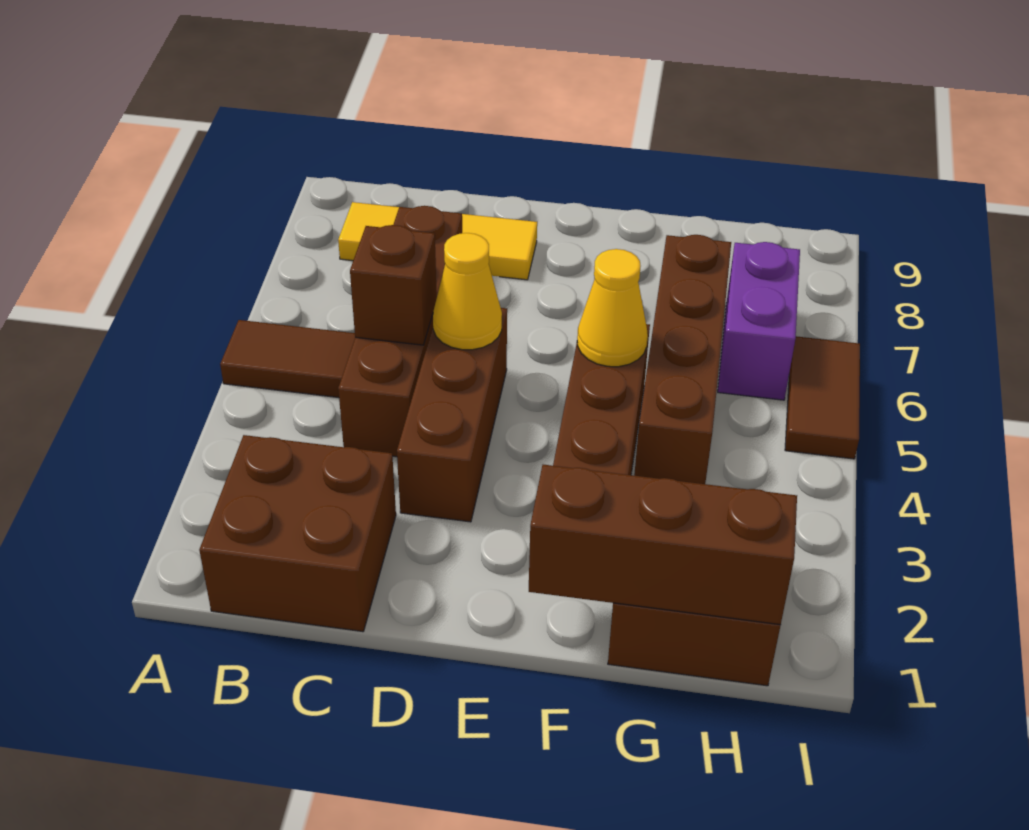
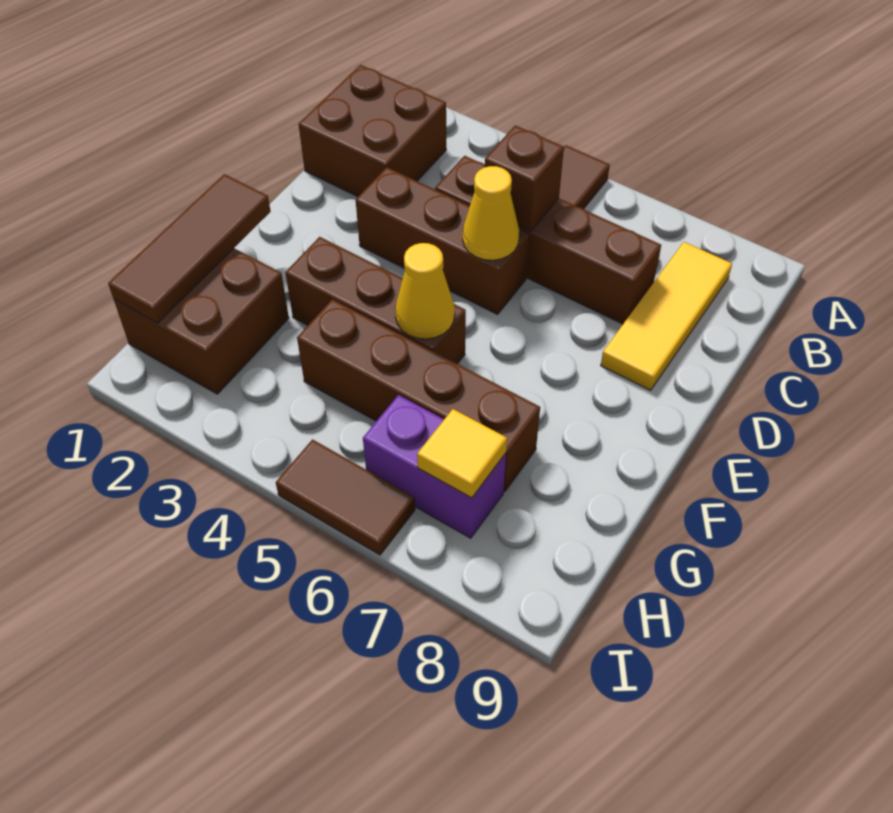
brown brick F1:H1 level 2 -> brown tile F1:H1 level 2
none -> yellow tile H7 level 2

